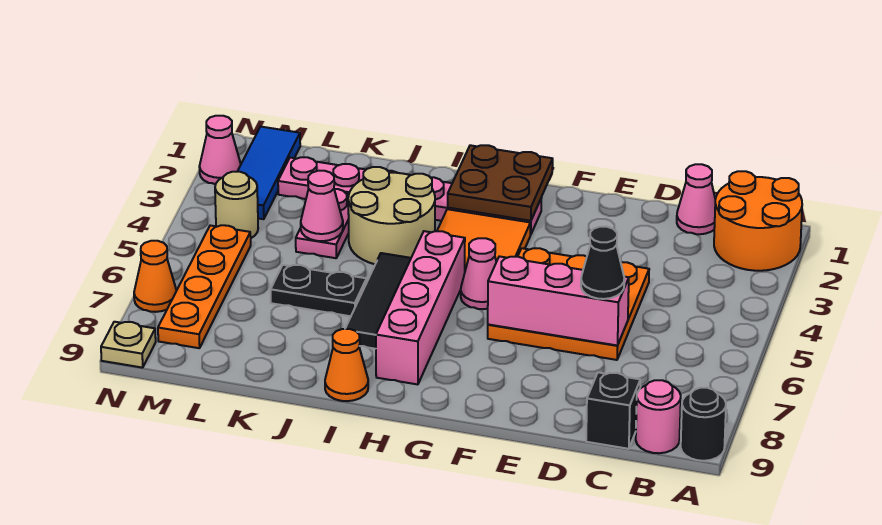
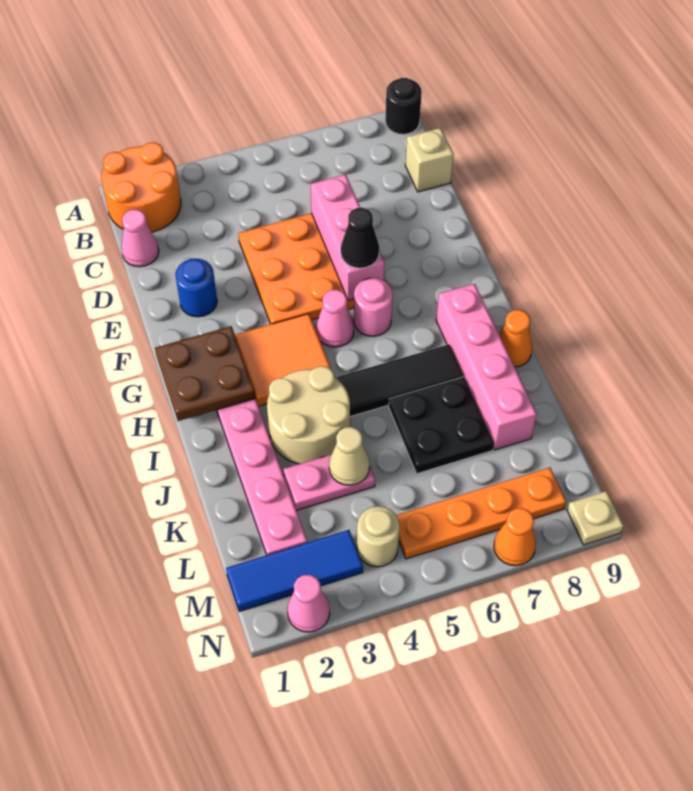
pink round brick B9 level 1 -> pink round brick G6 level 1
black brick C9 level 1 -> tan brick C9 level 1
black cone D6 level 3 -> black cone F6 level 3
none -> blue round brick E2 level 1
pink brick H5:H8 level 1 -> pink brick H8:K8 level 1
black plate J6:K6 level 1 -> black plate J6:K7 level 1
pink cone K4 level 2 -> tan cone K4 level 2

